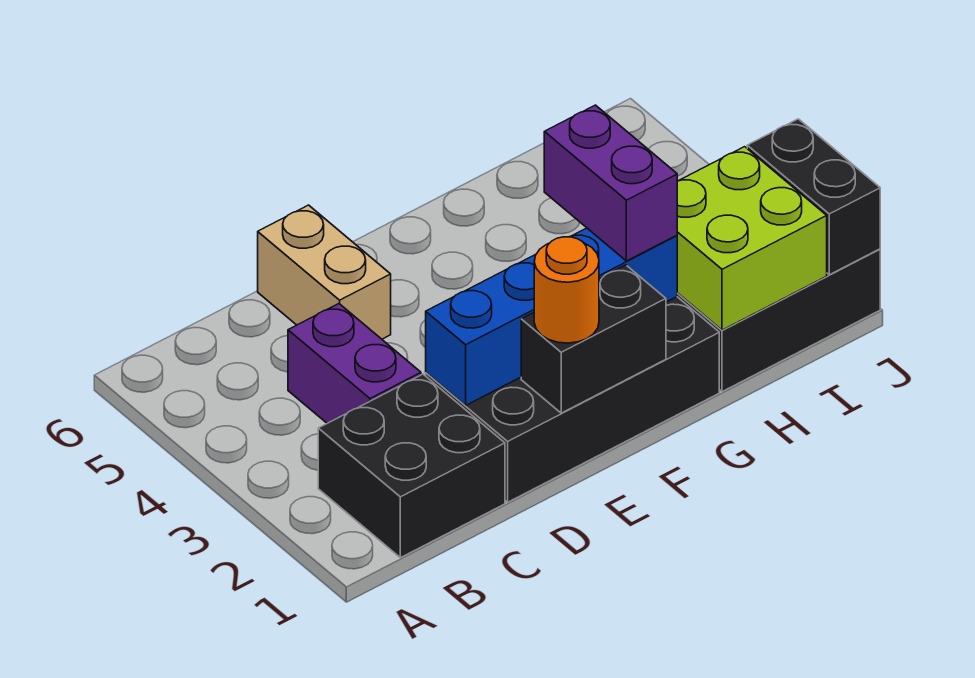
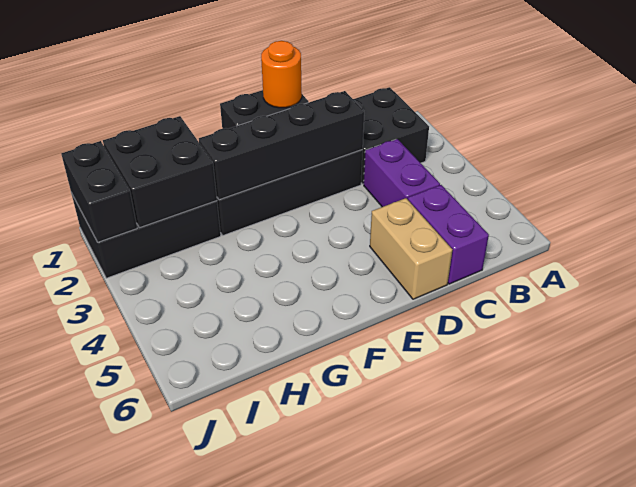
blue brick D2:G2 level 2 -> black brick D2:G2 level 2
purple brick G2:G3 level 3 -> purple brick C5:C6 level 1
lime brick H1:I2 level 2 -> black brick H1:I2 level 2

